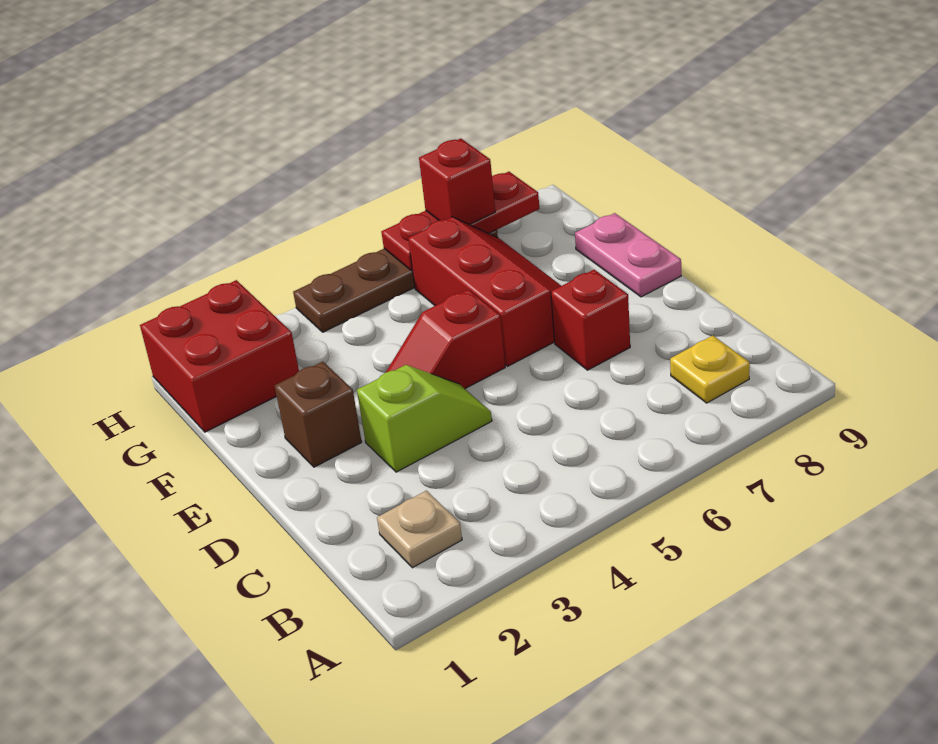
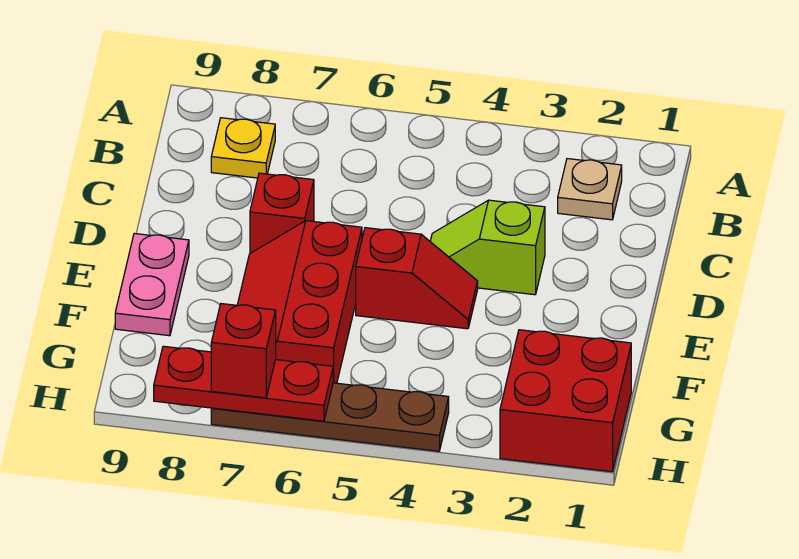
brown brick E2 level 1 -> none

